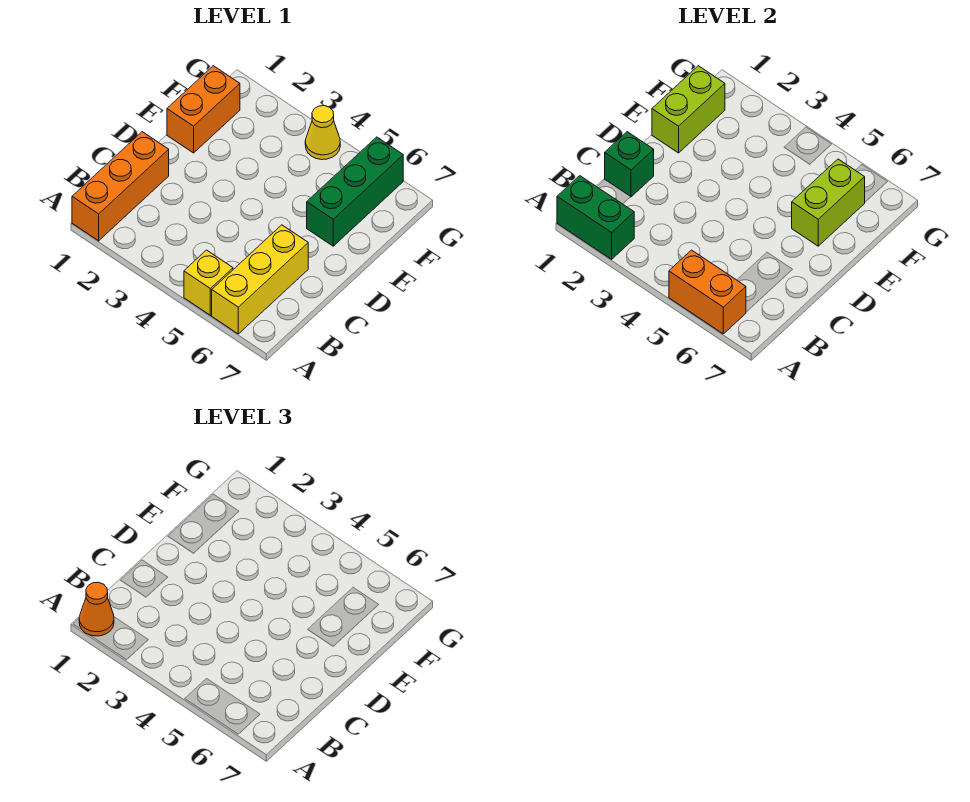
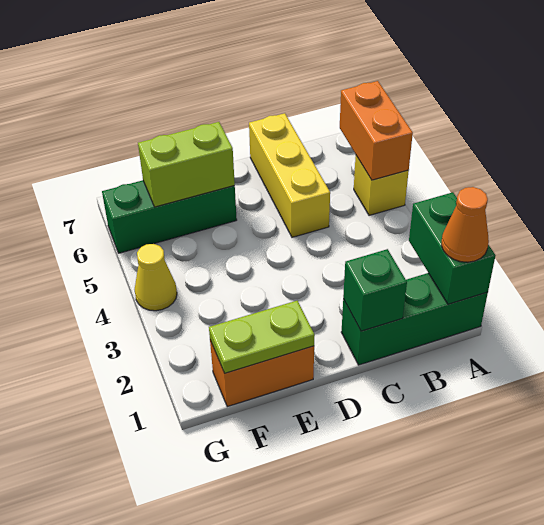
orange brick A1:C1 level 1 -> green brick A1:C1 level 1
yellow brick A6:C6 level 1 -> yellow brick C5:C7 level 1
lime brick E1:F1 level 2 -> lime plate E1:F1 level 2

